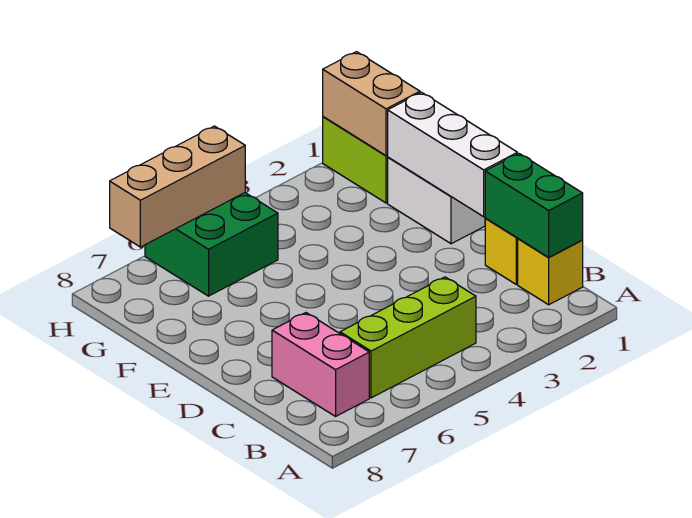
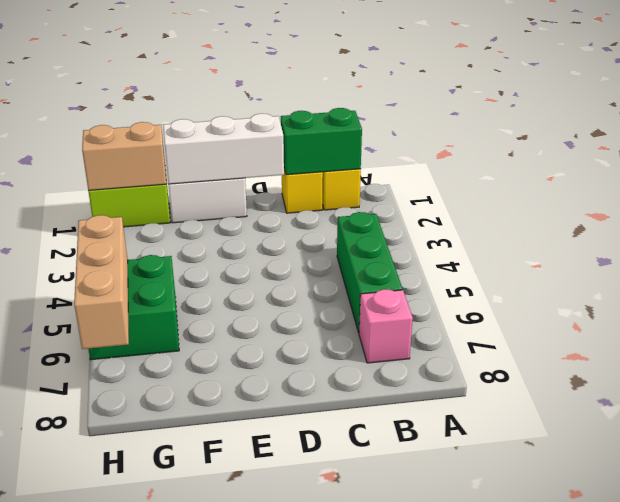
lime brick B4:B6 level 1 -> green brick B4:B6 level 1
pink brick B7:C7 level 1 -> pink brick B7 level 1

